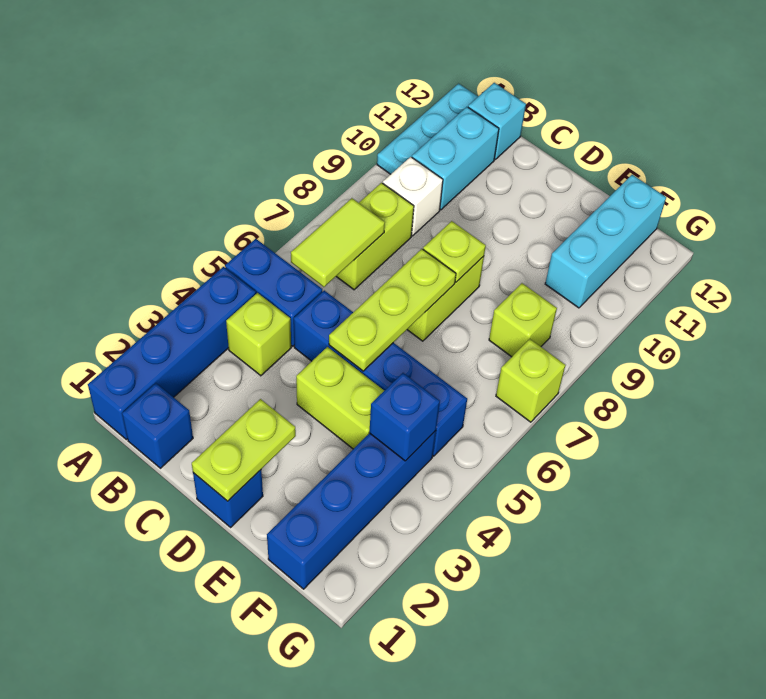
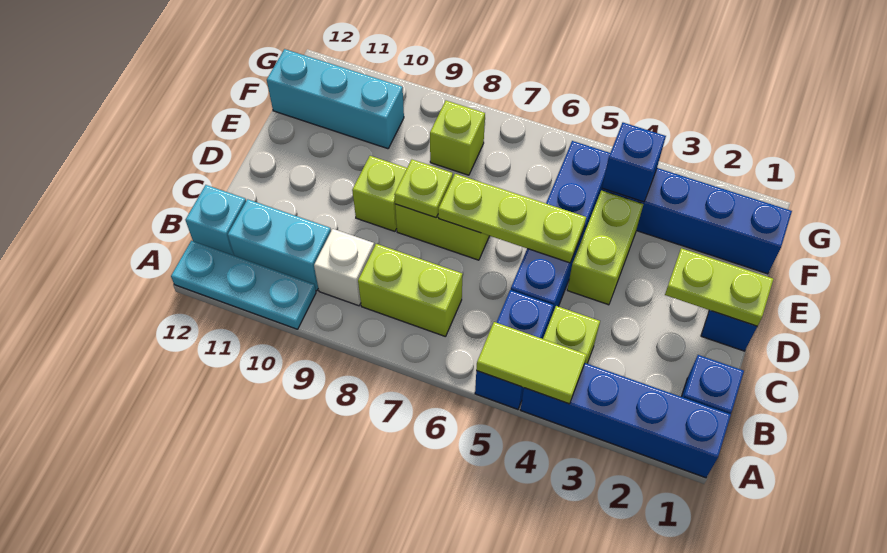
lime tile B6:B7 level 2 -> lime tile A4:A5 level 2
lime brick G7 level 1 -> lime brick D9 level 1

